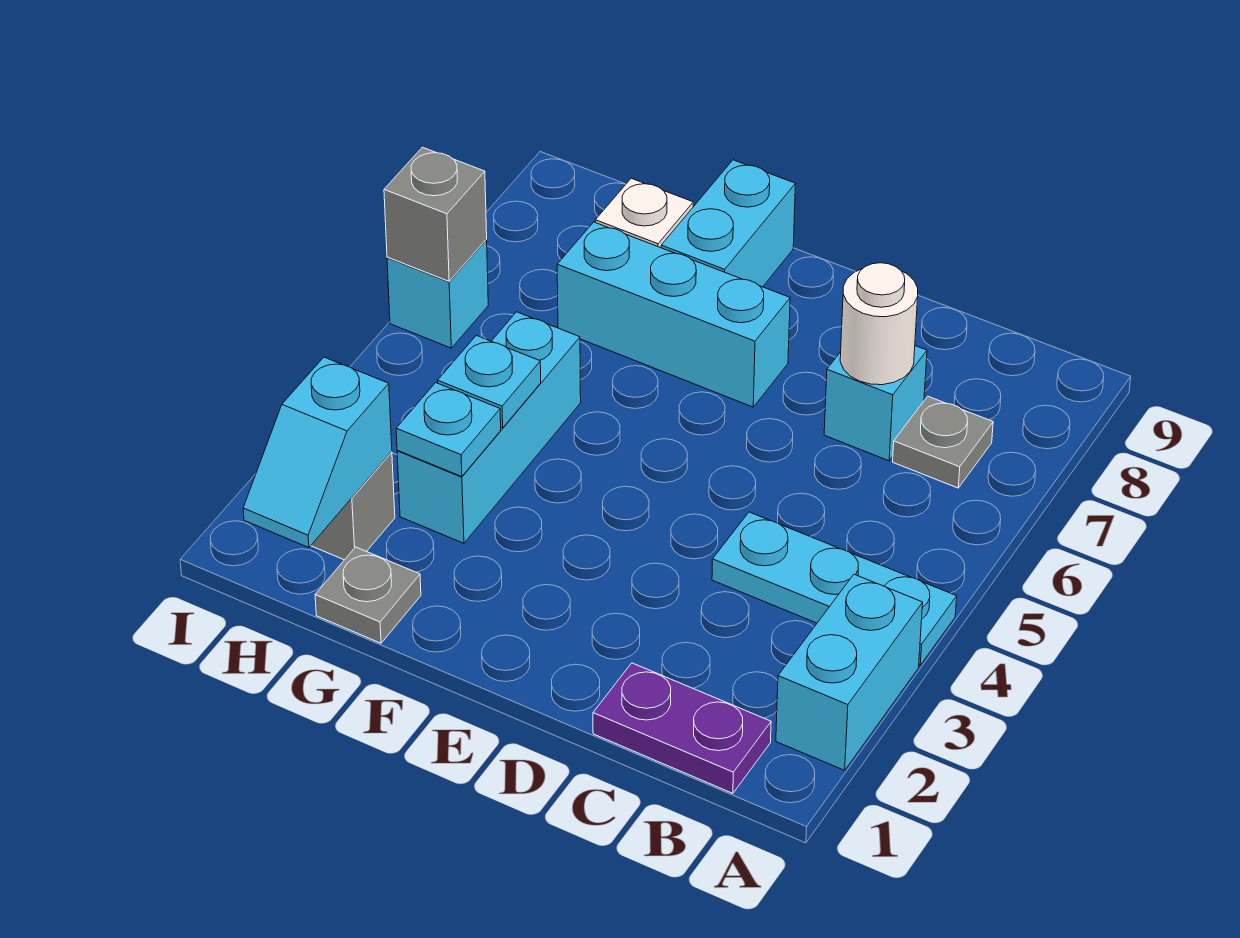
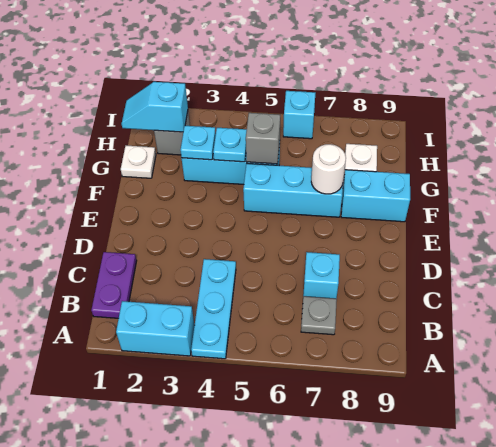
white round brick C7 level 2 -> white round brick F7 level 2
cyan brick E7:G7 level 1 -> cyan brick F5:F7 level 1
grey plate G1 level 1 -> white plate G1 level 1
grey brick I6 level 2 -> grey brick G5 level 2

